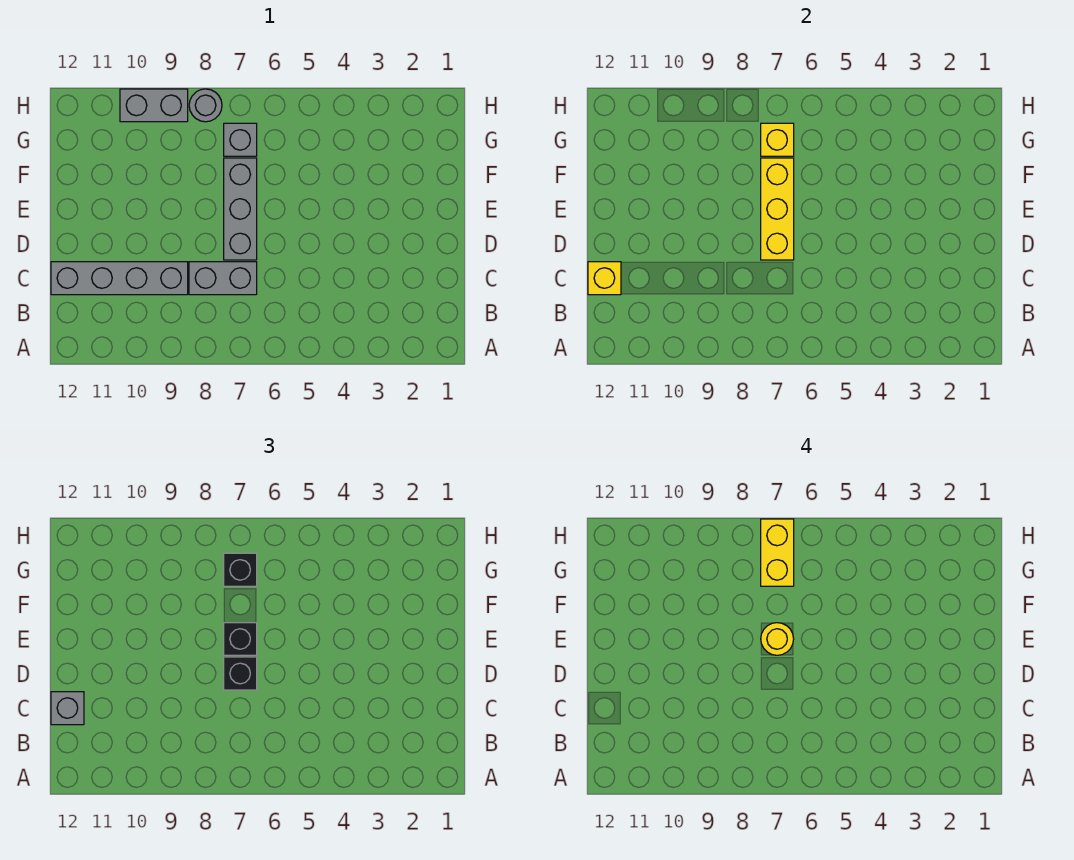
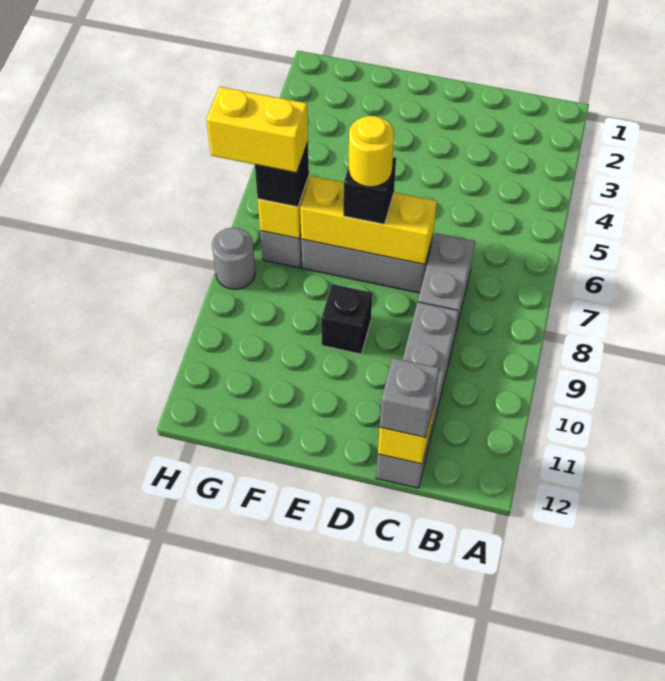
black brick D7 level 3 -> black brick E9 level 1
grey brick H9:H10 level 1 -> none

